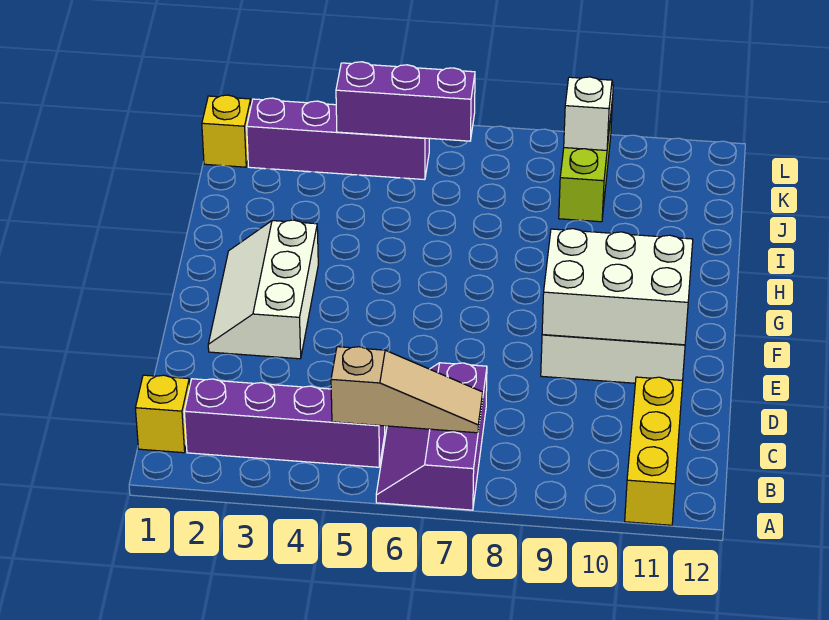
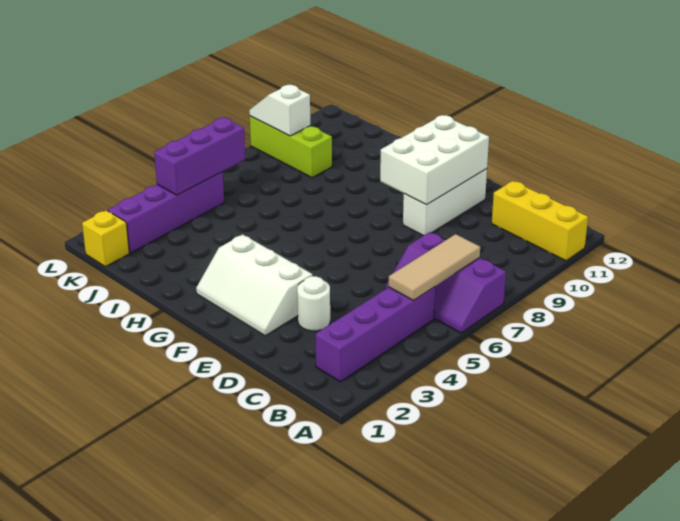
yellow brick B1 level 1 -> none
tan slope B5:B7 level 2 top 5 -> tan tile B5:B7 level 2
none -> white round brick D3 level 1

